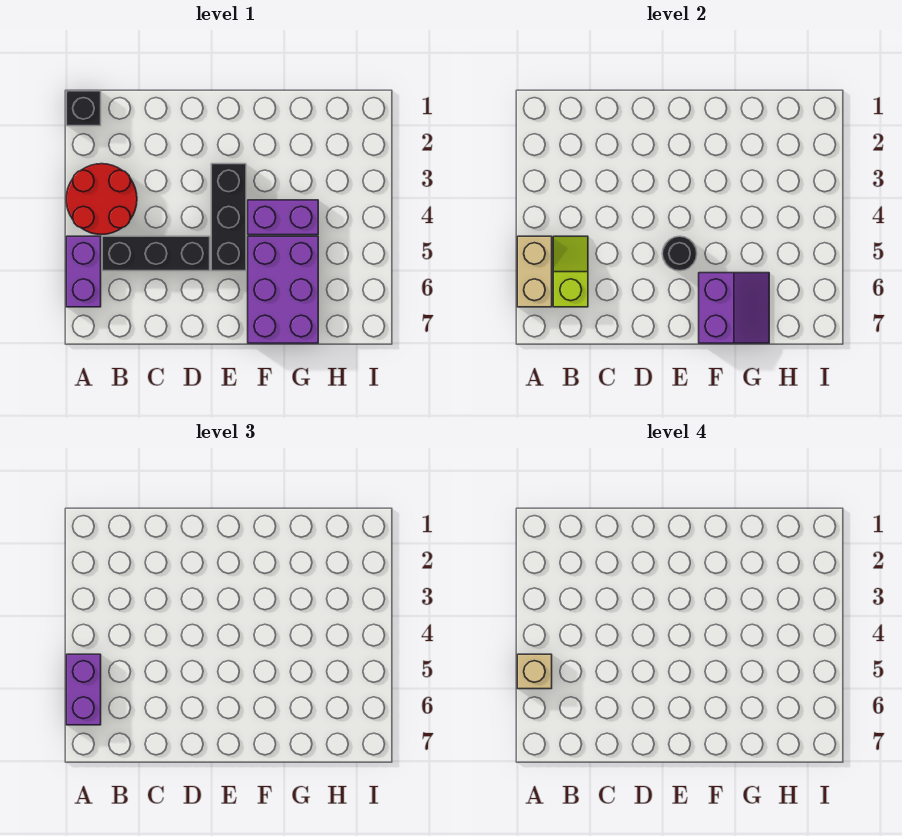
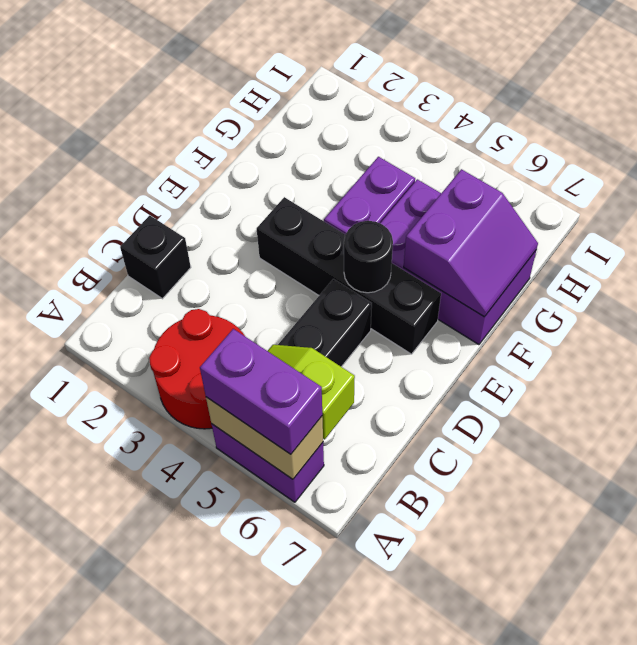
black brick A1 level 1 -> black brick C1 level 1
tan brick A5 level 4 -> none
black brick E3:E5 level 1 -> black brick E3:E6 level 1
purple slope F6:G7 level 2 top F -> purple slope F6:G7 level 2 top 6

